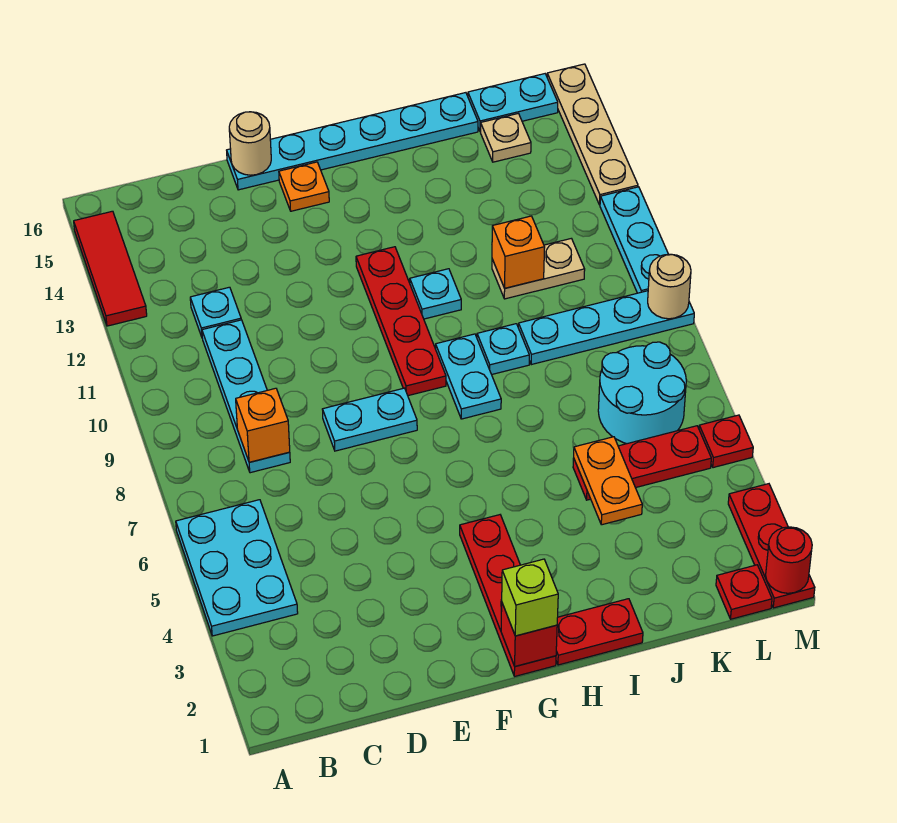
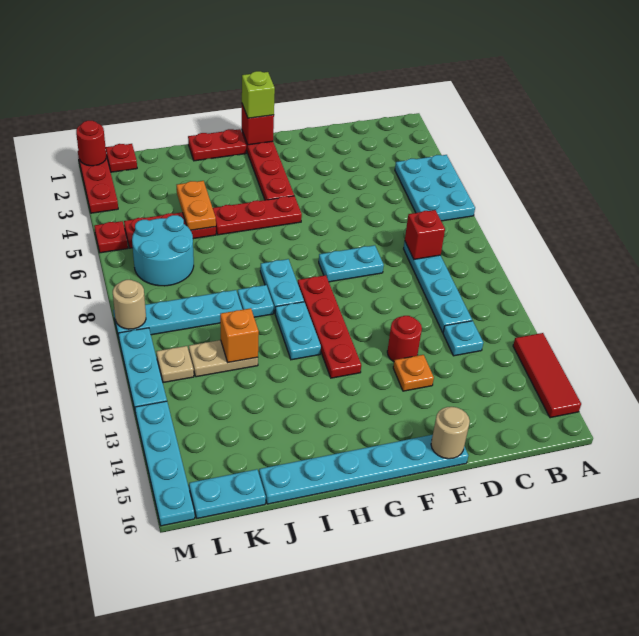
orange brick C8 level 2 -> red brick C8 level 2
none -> red round brick E12 level 1
orange plate F15 level 1 -> orange plate E13 level 1
none -> red plate G5:I5 level 1
cyan plate H11 level 1 -> cyan plate H10:H11 level 1
tan plate K15 level 1 -> tan plate L11 level 1
tan plate M13:M16 level 1 -> cyan plate M13:M16 level 1

